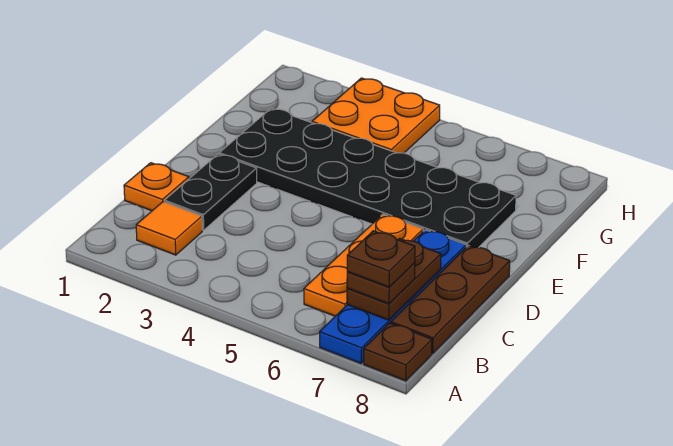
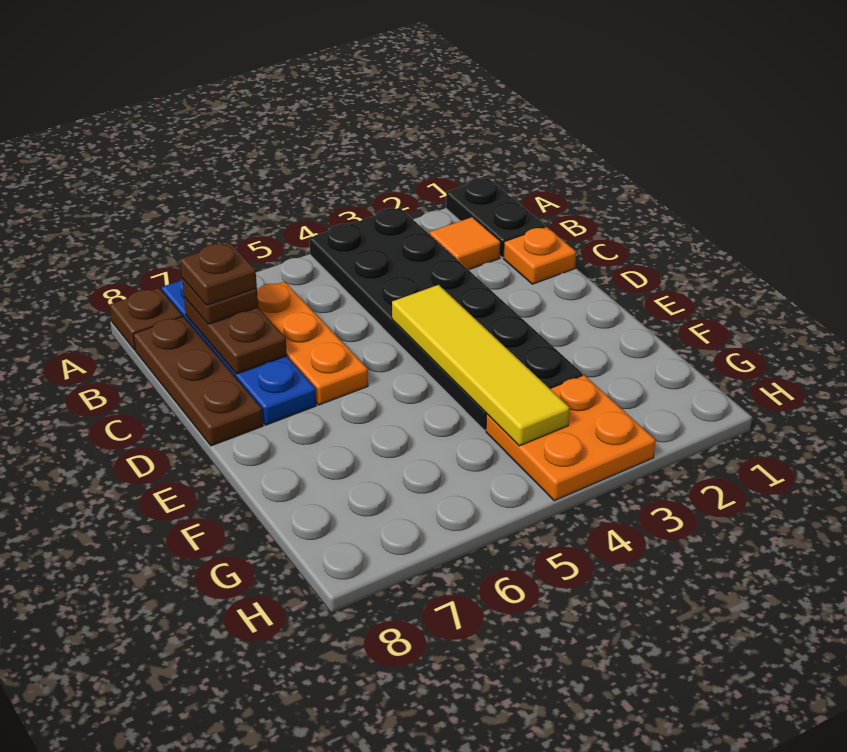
black plate C2:D2 level 1 -> black plate A1:B1 level 1
none -> yellow tile D4:G4 level 2
black plate E2:F7 level 1 -> black plate A3:F4 level 1

